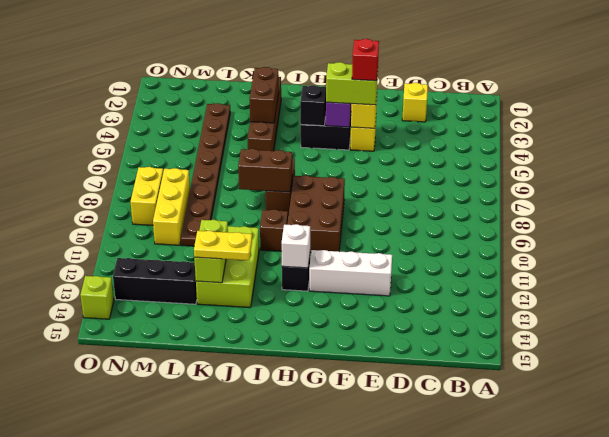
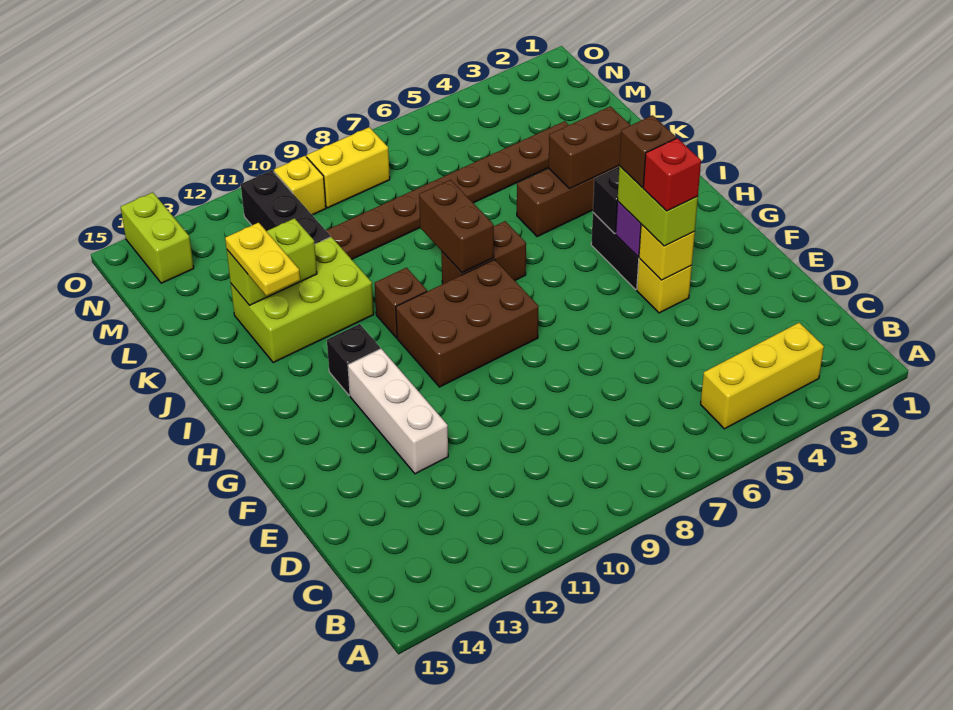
yellow brick D2 level 1 -> yellow brick N10 level 1
none -> brown brick G4 level 4
white brick H12 level 2 -> none
black brick L13:N13 level 1 -> black brick L11:N11 level 1
yellow brick M8:M10 level 1 -> yellow brick B3:B5 level 1
lime brick O14 level 1 -> lime brick N14:O14 level 1

